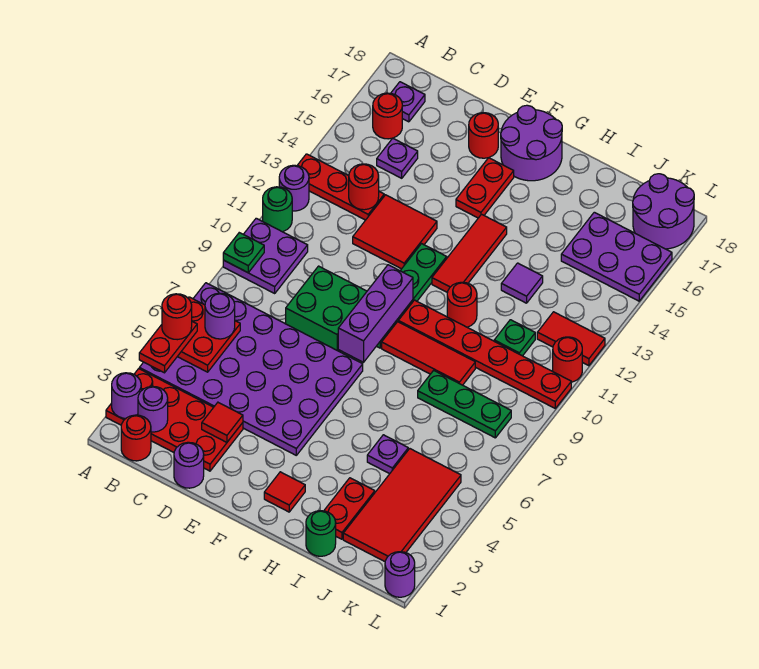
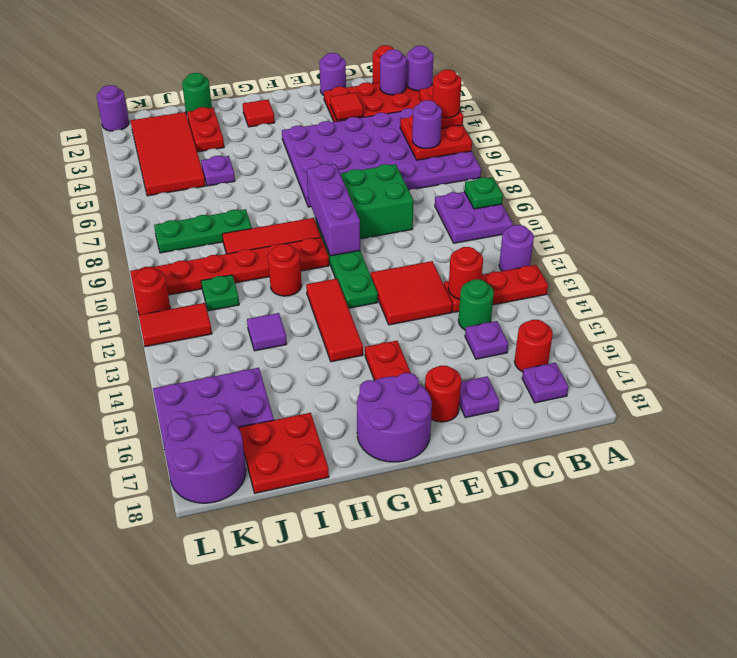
green round brick A11 level 1 -> green round brick C14 level 1
none -> purple plate D17 level 1
none -> red plate I17:J18 level 1

